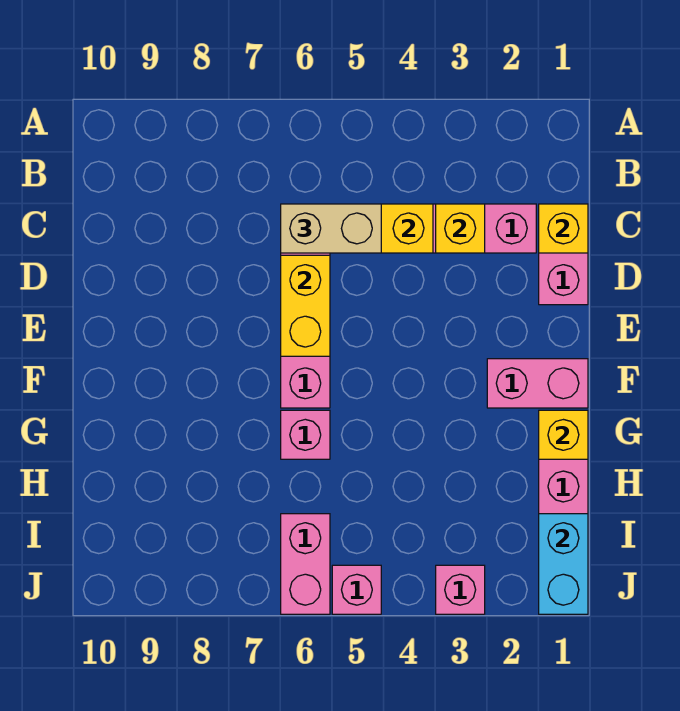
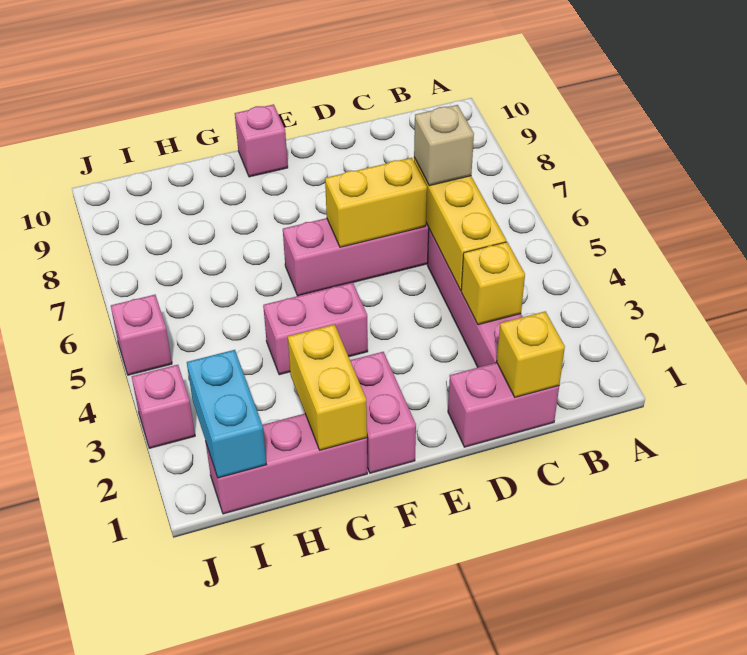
tan brick C5:C6 level 3 -> tan brick C6 level 3
yellow brick G1 level 2 -> yellow brick G1:G2 level 2
pink brick G6 level 1 -> pink brick F10 level 1
cyan brick I1:J1 level 2 -> cyan brick I1:I2 level 2
pink brick I6:J6 level 1 -> pink brick F4:G4 level 1

